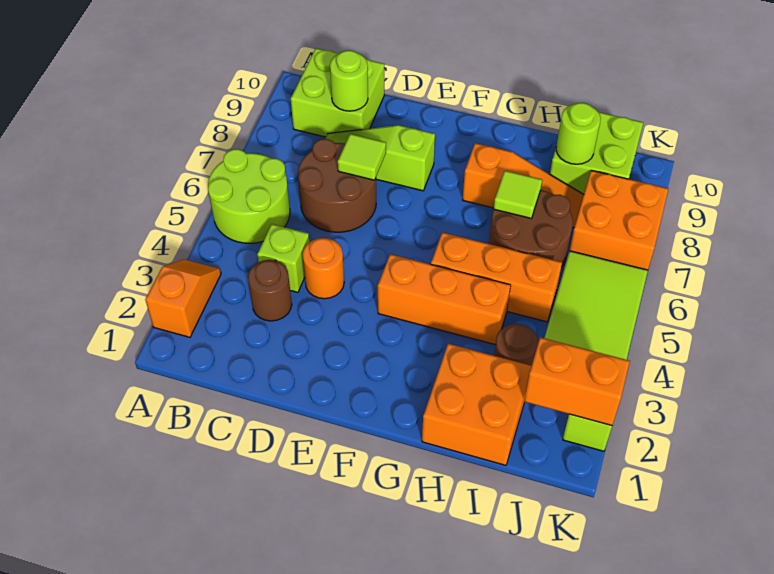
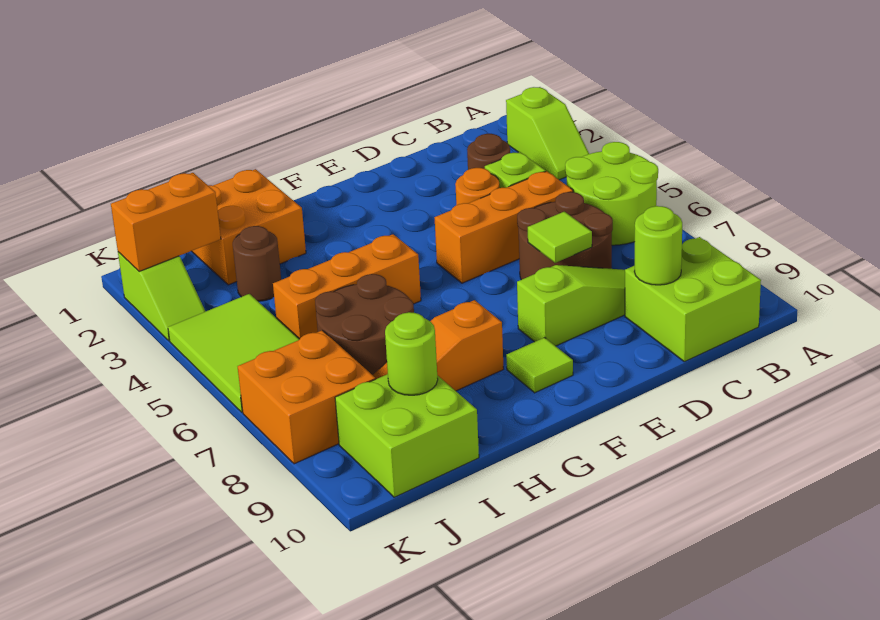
orange slope A2:A3 level 1 top 2 -> lime slope A2:A3 level 1 top 2
orange brick F4:H4 level 1 -> orange brick C5:E5 level 1
lime tile H7 level 2 -> lime tile F9 level 1

